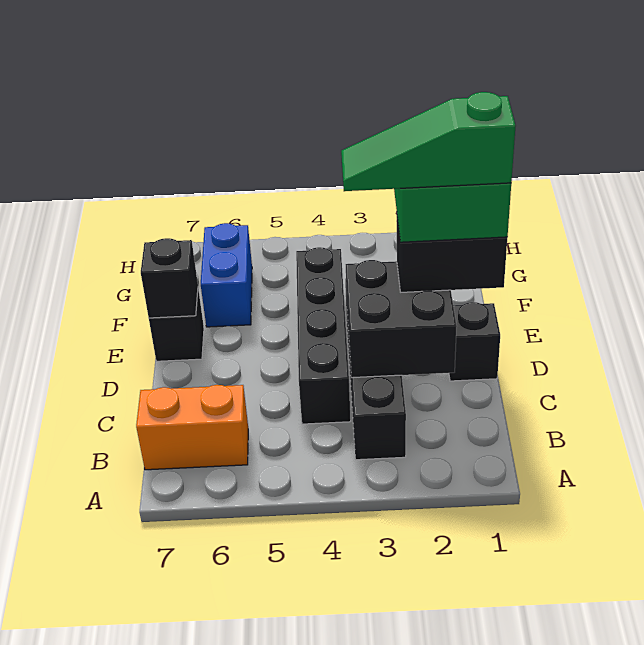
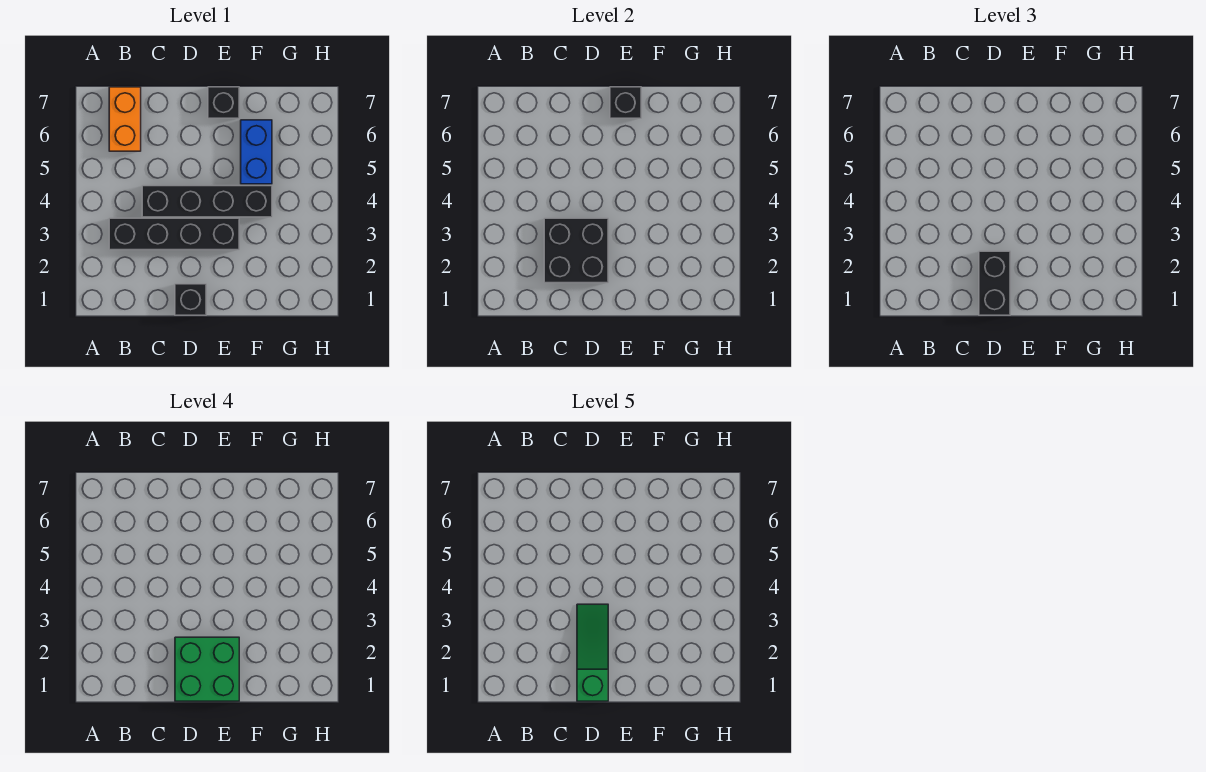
blue brick F6:G6 level 1 -> blue brick F5:F6 level 1

